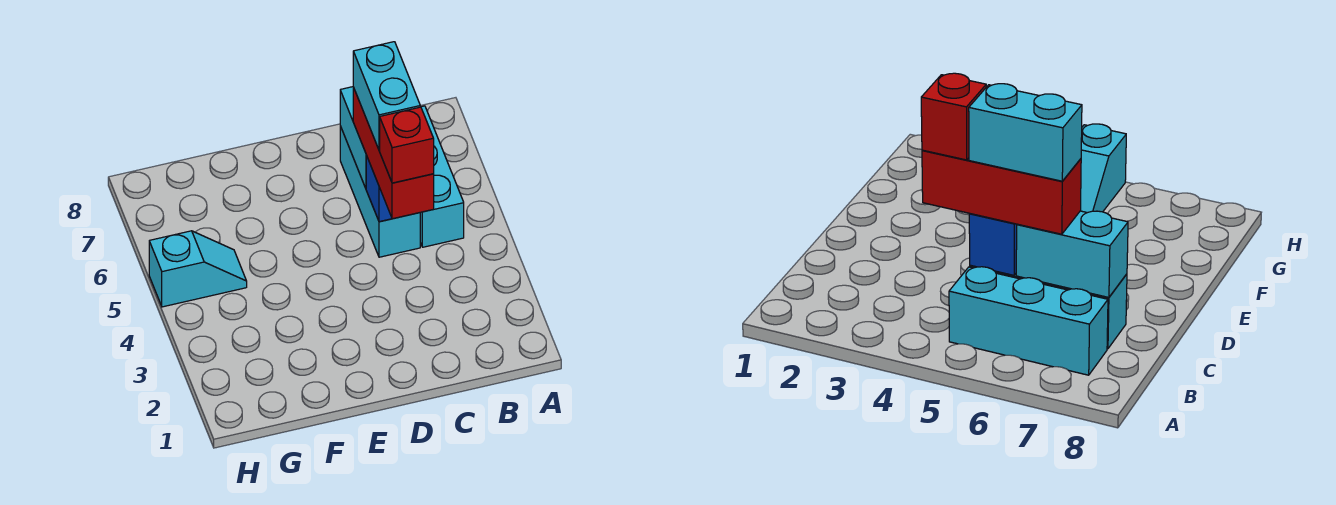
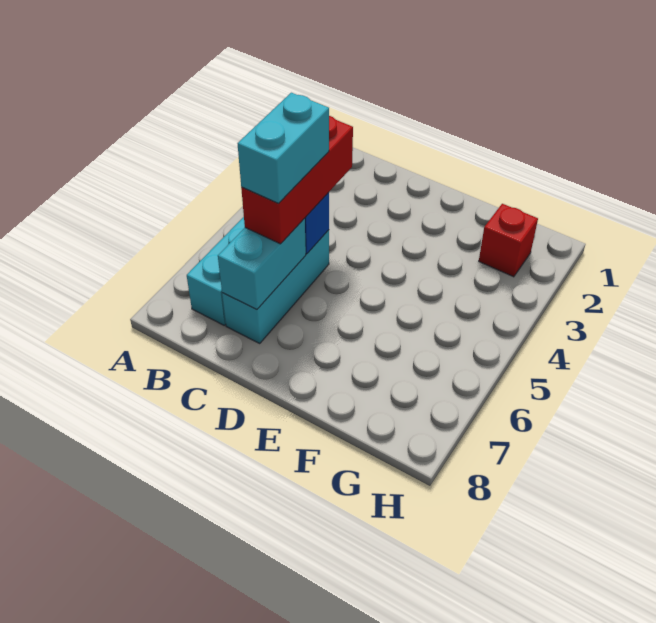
red brick C4 level 4 -> red brick G2 level 1
cyan slope G5:H5 level 1 top H -> none

